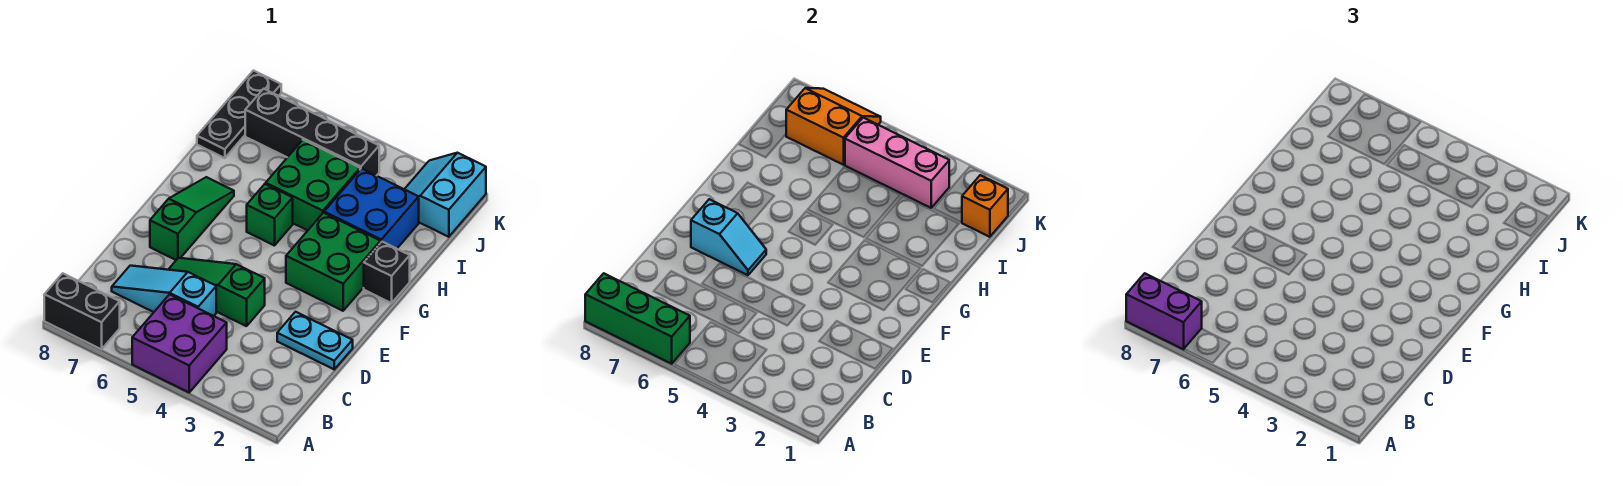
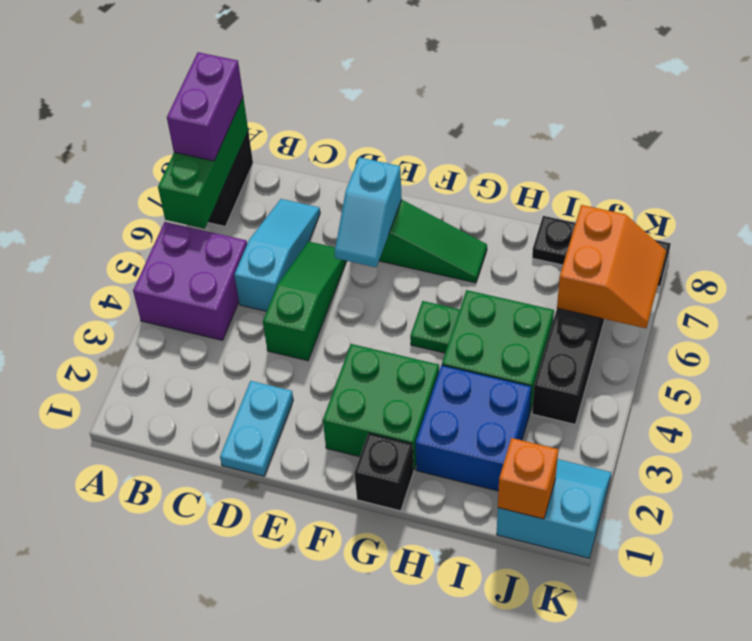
green brick G5 level 1 -> green plate G5 level 1
pink brick J3:J5 level 2 -> none

